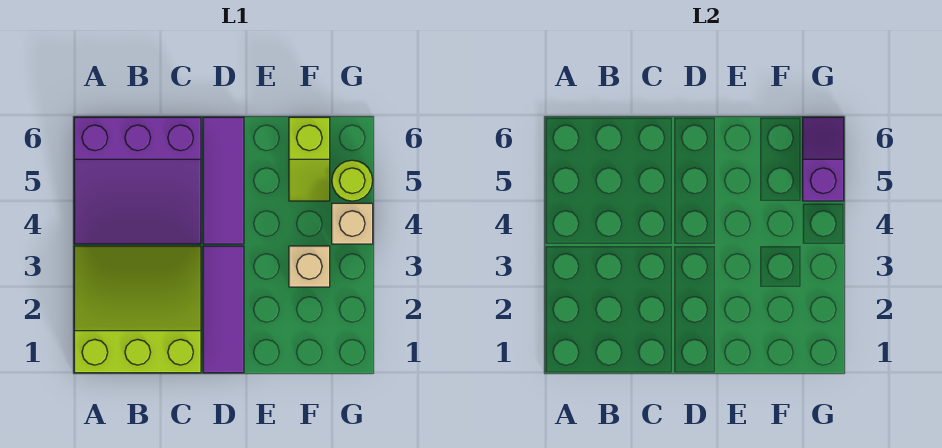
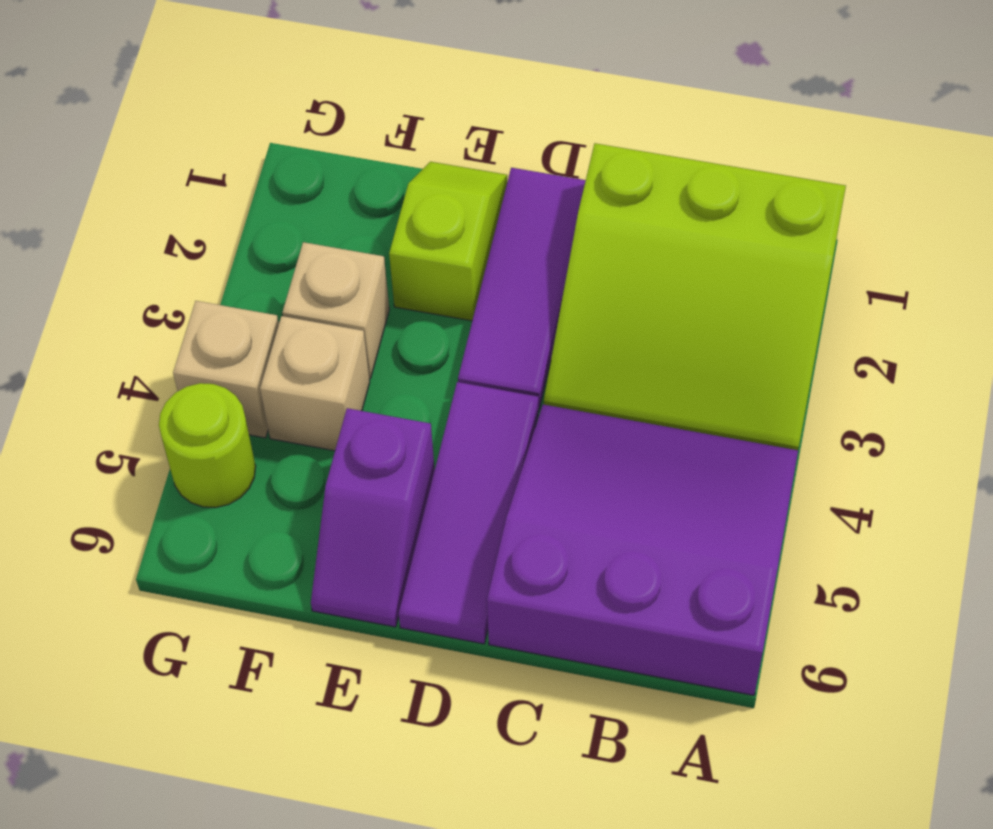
none -> tan brick F4 level 1
lime slope F5:F6 level 1 top 6 -> lime slope E1:E2 level 1 top 2
purple slope G5:G6 level 2 top 5 -> purple slope E5:E6 level 1 top 5

